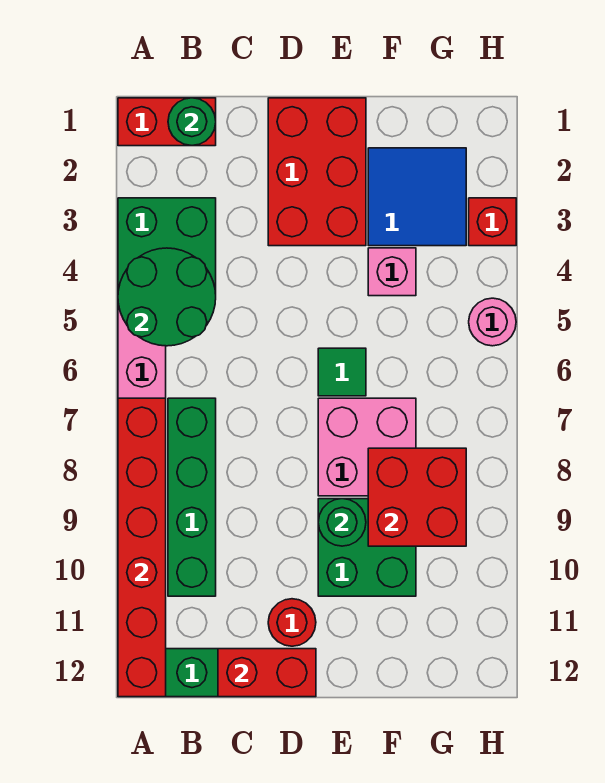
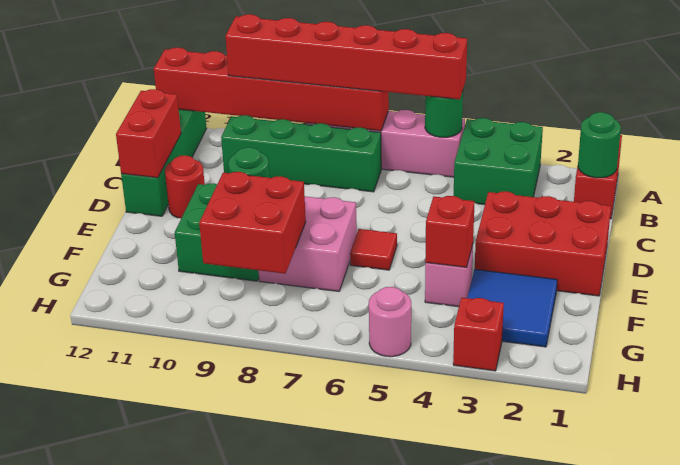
green round brick A4:B5 level 2 -> green round brick A5 level 2
none -> red brick A5:A10 level 3
green tile E6 level 1 -> red tile E6 level 1
none -> red brick F4 level 2

